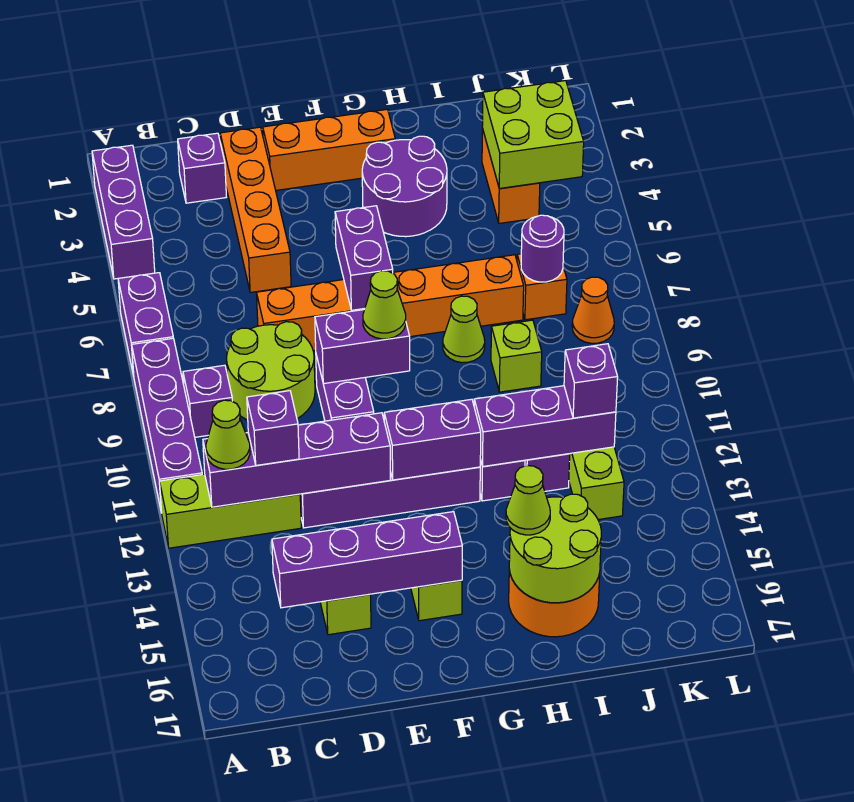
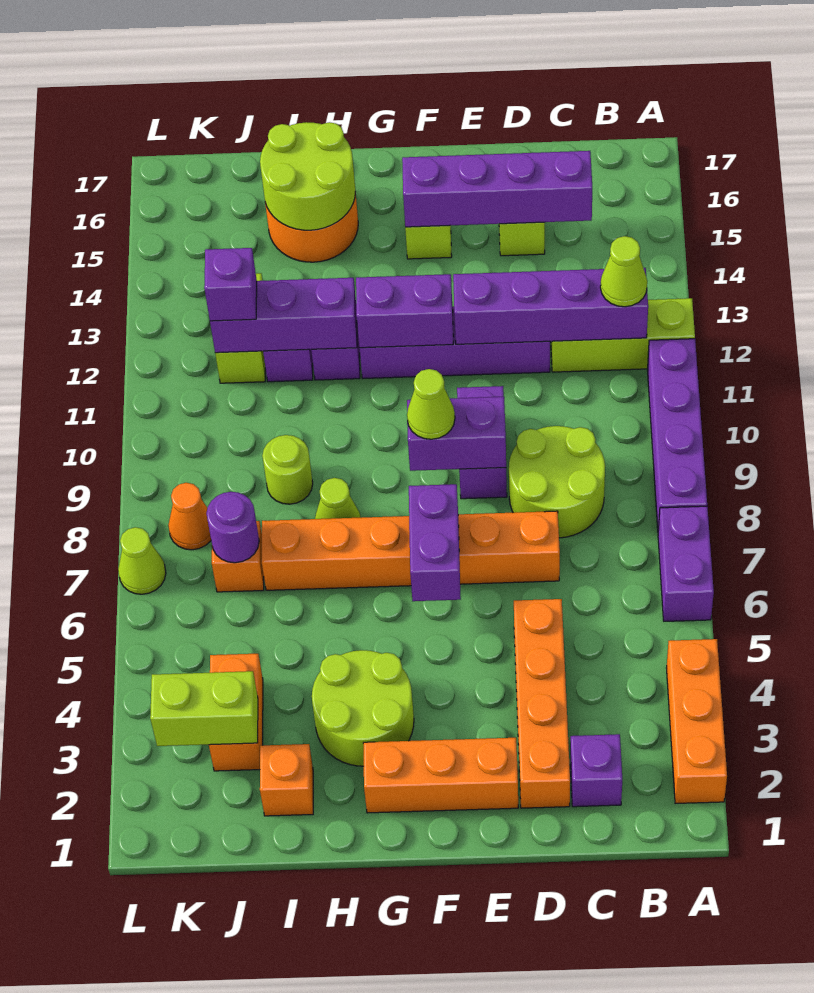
purple brick A2:A4 level 1 -> orange brick A2:A4 level 1
purple brick B9 level 1 -> none
purple brick C12 level 3 -> none
purple round brick G3:H4 level 1 -> lime round brick G3:H4 level 1
lime cone H15 level 3 -> lime cone L7 level 1
none -> orange brick I2 level 1
lime brick I9 level 1 -> lime round brick I9 level 1
lime brick J3:K4 level 2 -> lime brick J3:K3 level 2

